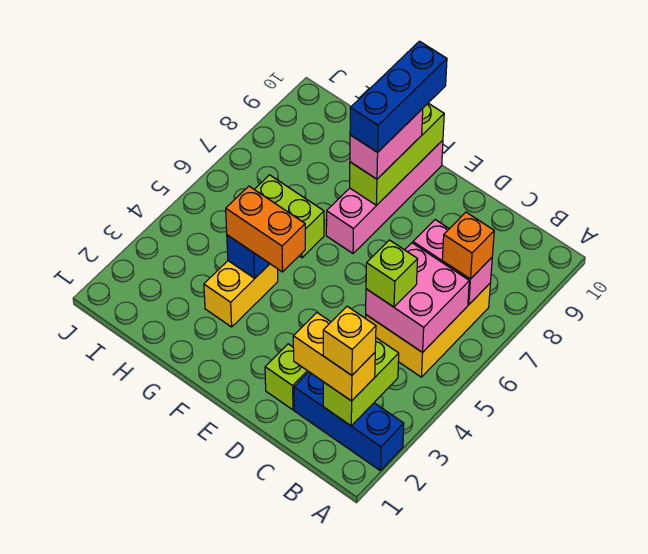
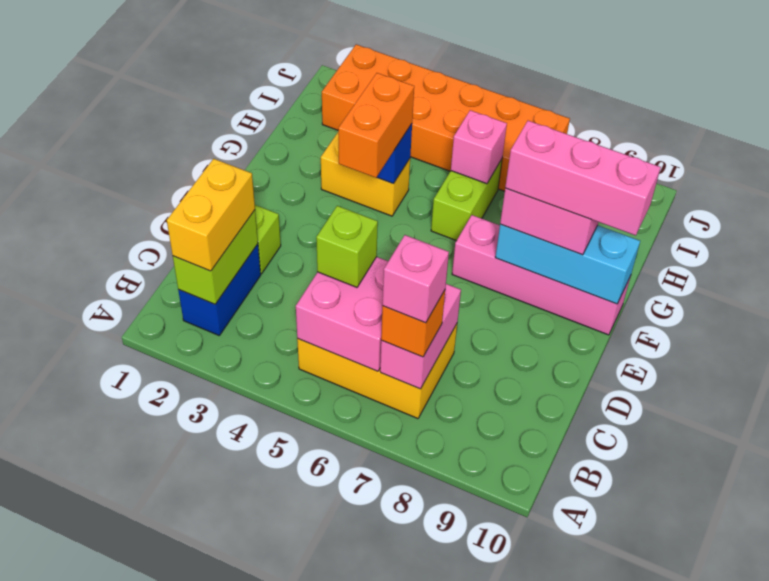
blue brick A2:C2 level 1 -> blue brick B2:C2 level 1
lime brick B2:B3 level 2 -> lime brick B2:C2 level 2
yellow brick B2 level 4 -> none
none -> pink brick B7 level 4
lime brick F8:F10 level 2 -> cyan brick F8:F10 level 2
blue brick F8:F10 level 4 -> pink brick F8:F10 level 4
none -> pink brick H6 level 2
none -> orange brick I2:J7 level 1

